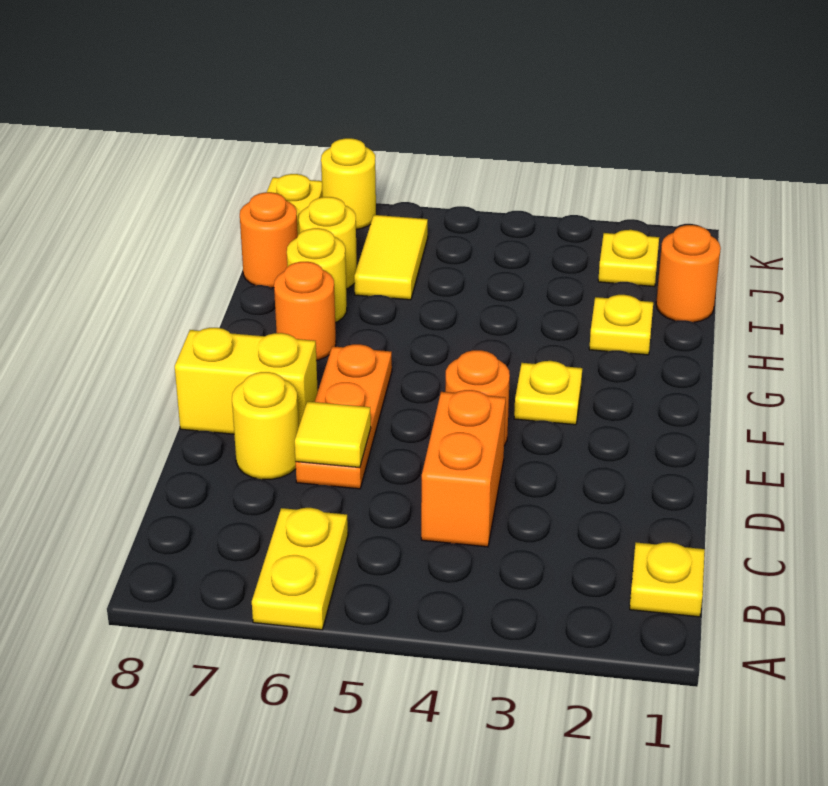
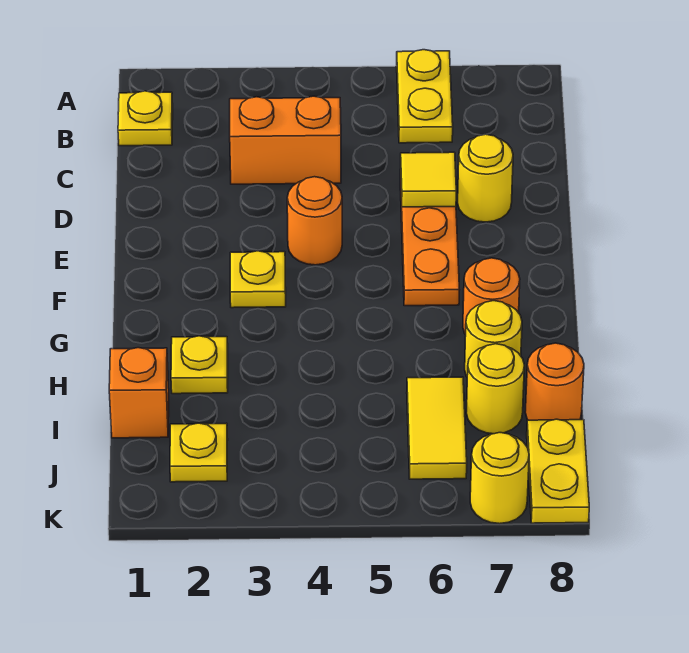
orange brick C4:D4 level 1 -> orange brick C3:C4 level 1
yellow brick E7:E8 level 1 -> none
orange round brick I1 level 1 -> orange brick I1 level 1

